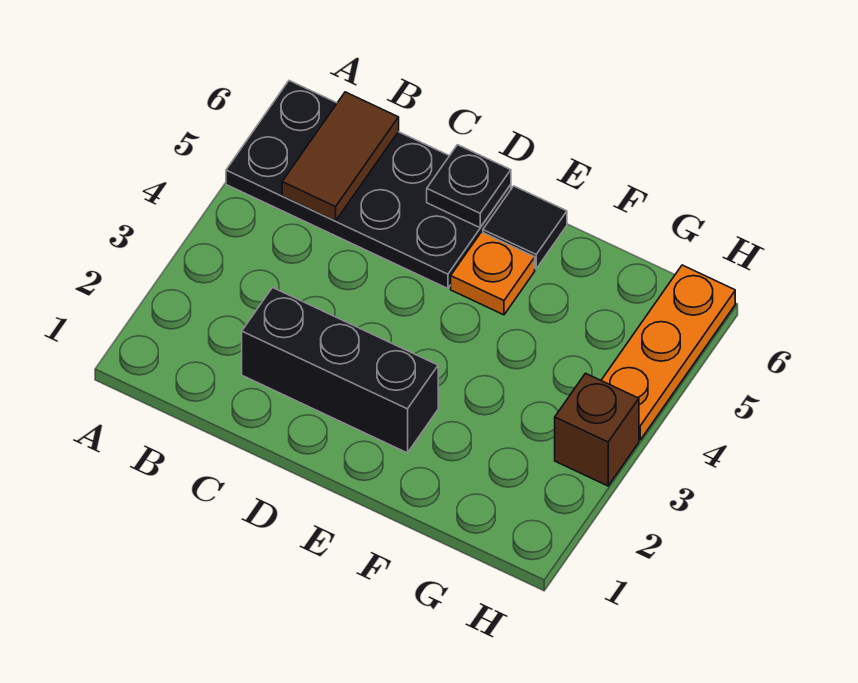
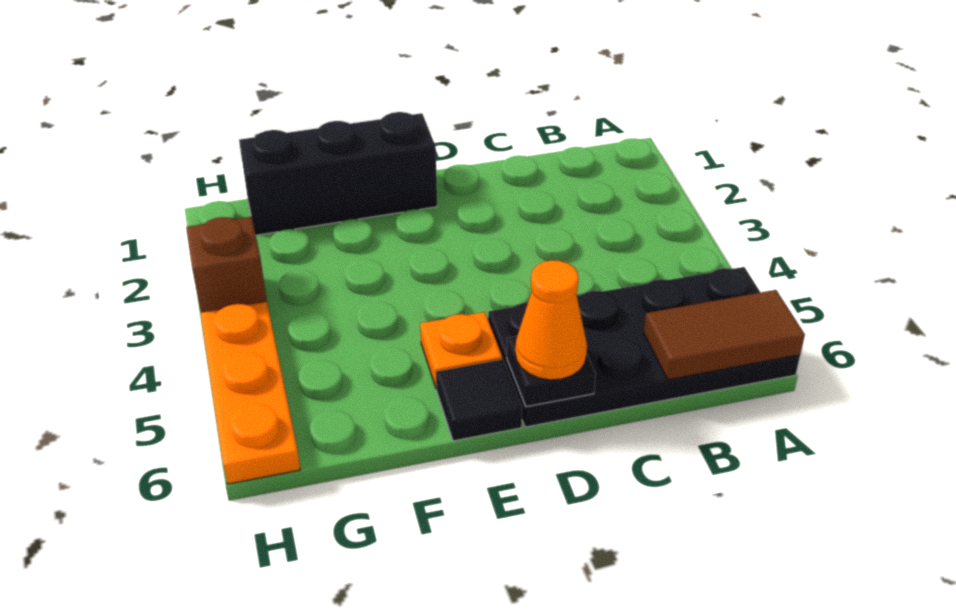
brown tile B5:B6 level 2 -> brown tile A6:B6 level 2
black brick C2:E2 level 1 -> black brick E1:G1 level 1
none -> orange cone D6 level 3

